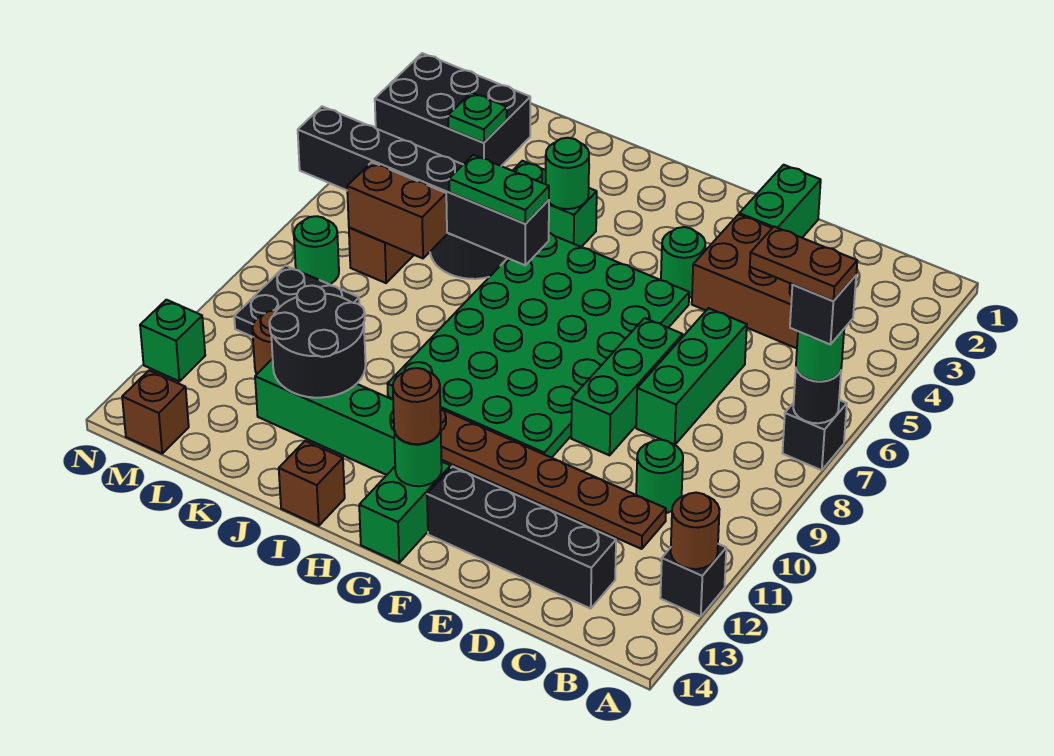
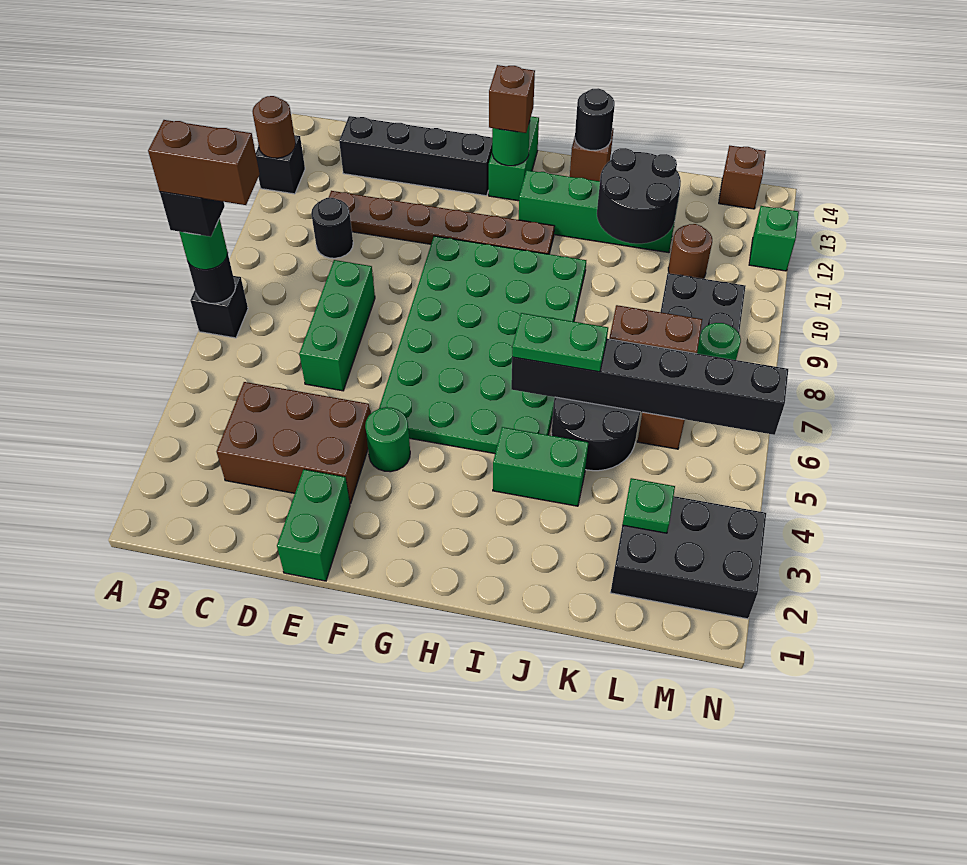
brown plate A7:B7 level 5 -> brown brick A7:B7 level 5
green round brick C10 level 1 -> black round brick C10 level 1
green brick E7:E9 level 1 -> none
brown round brick G13 level 3 -> brown brick G13 level 3
green round brick I4 level 2 -> none
none -> black round brick I14 level 2

